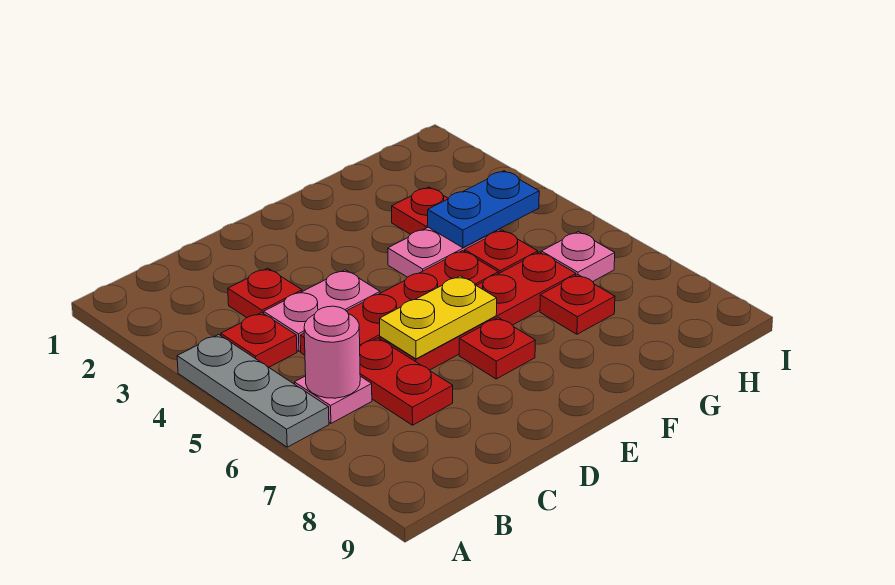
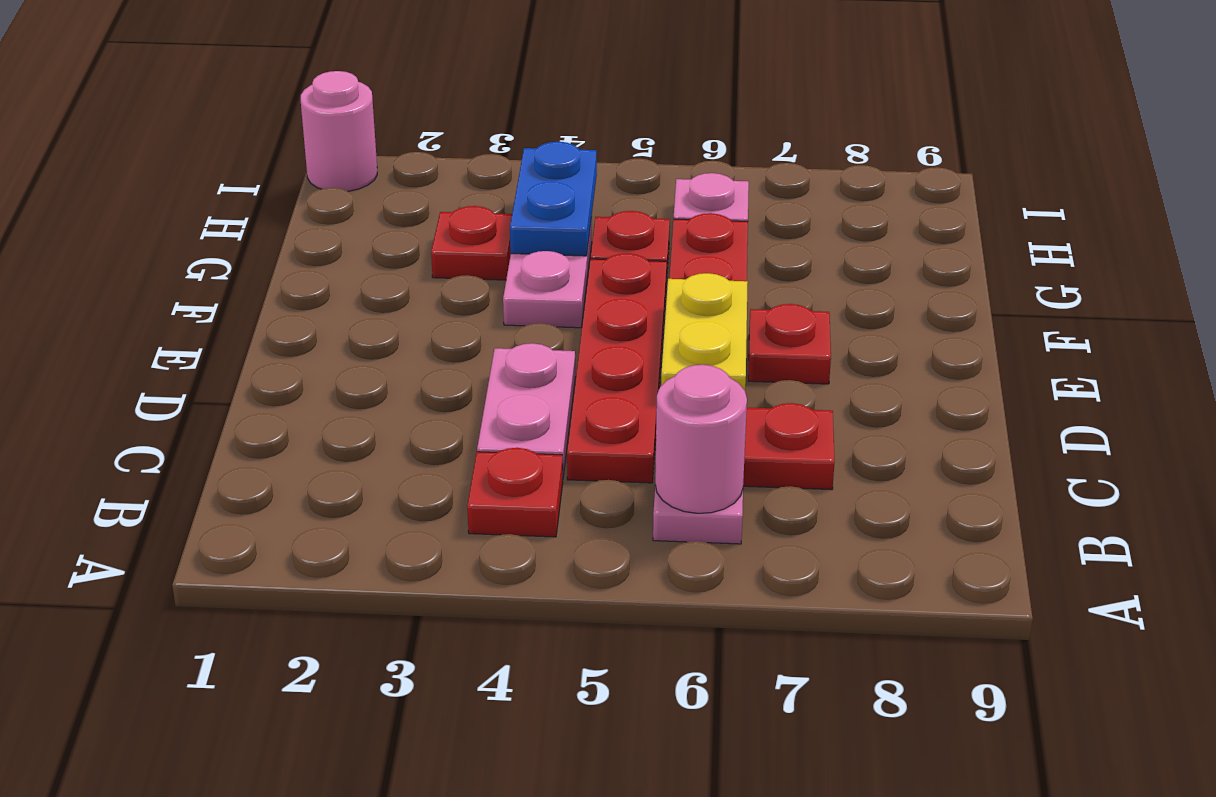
grey plate A4:A6 level 1 -> none
red plate C3 level 1 -> none
red plate G7 level 1 -> none
none -> pink round brick I1 level 1

